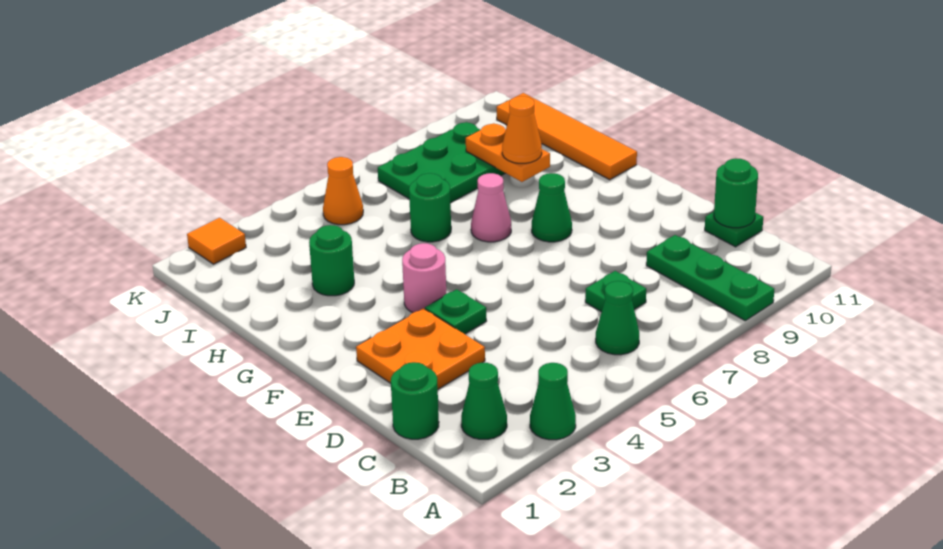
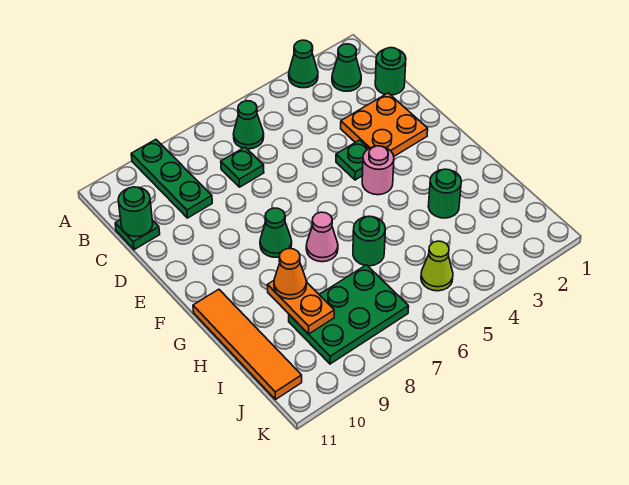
orange cone J5 level 1 -> lime cone J5 level 1
orange tile K2 level 1 -> none

